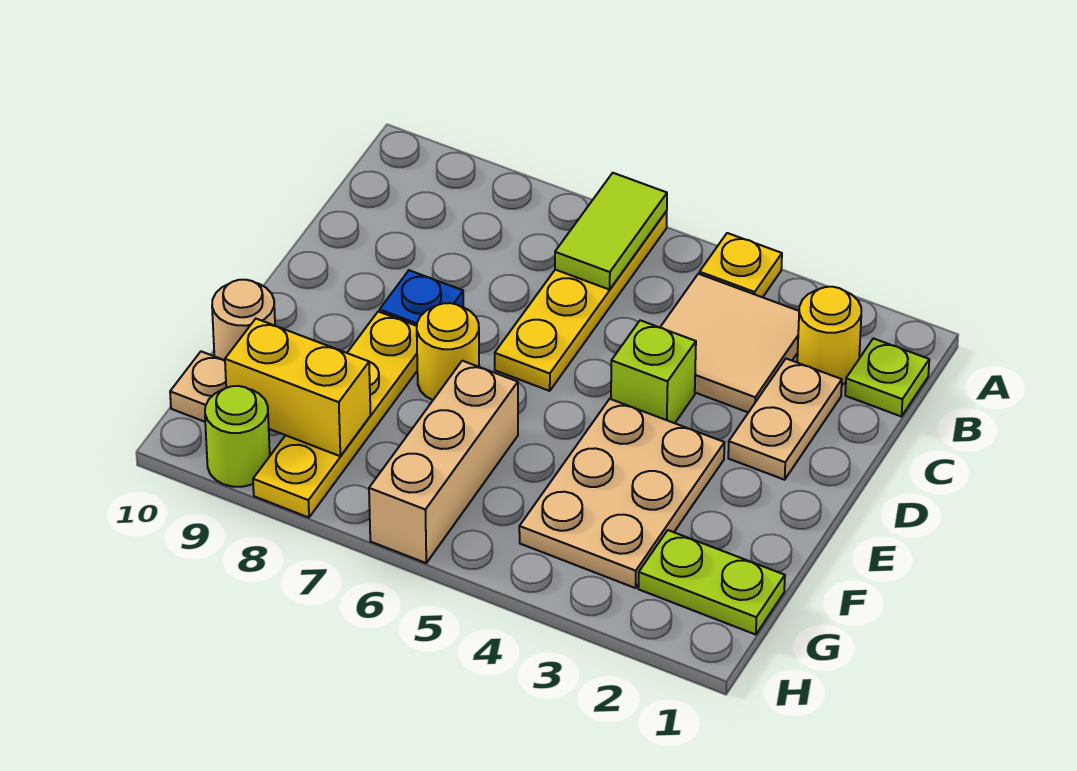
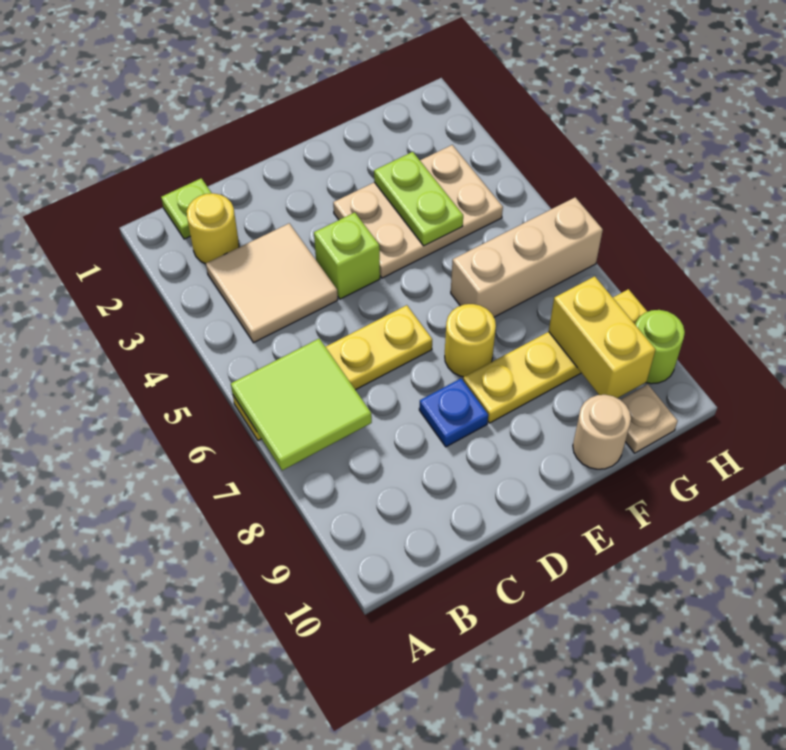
yellow plate A4 level 1 -> none
lime tile A6:B6 level 2 -> lime tile A6:B7 level 2
tan plate C2:D2 level 1 -> none
lime plate G1:G2 level 1 -> lime plate F3:F4 level 2

